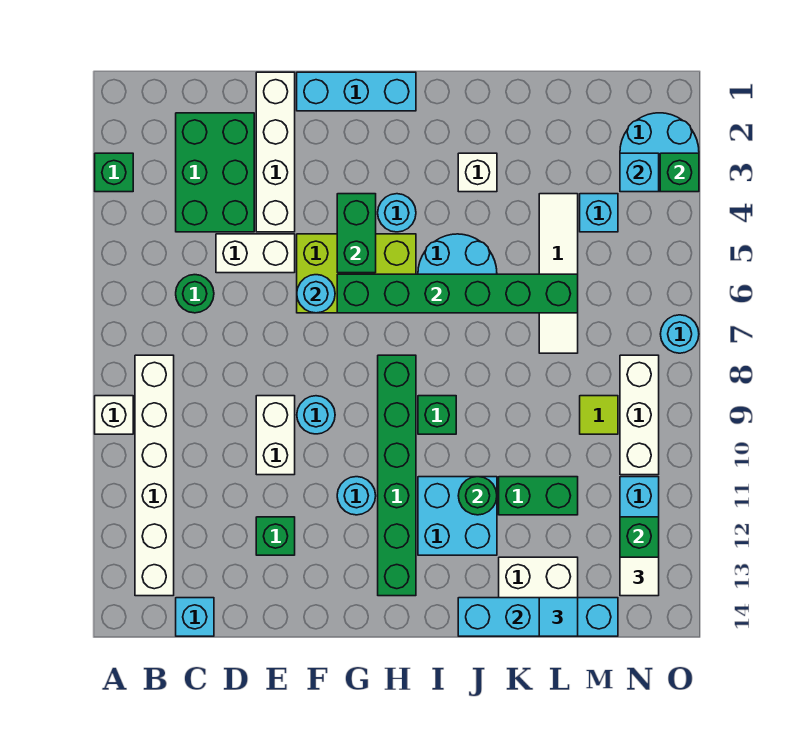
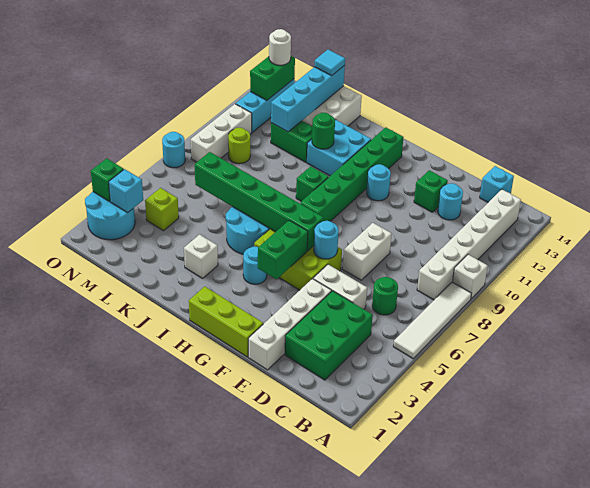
green brick A3 level 1 -> none
white brick E9:E10 level 1 -> white brick E7:E8 level 1
cyan brick F1:H1 level 1 -> lime brick F1:H1 level 1
cyan round brick F9 level 1 -> cyan round brick D12 level 1
cyan brick J14:M14 level 2 -> cyan brick L11:L14 level 2
white tile L4:L7 level 1 -> white tile A5:A8 level 1
cyan brick M4 level 1 -> lime brick M4 level 1
lime tile M9 level 1 -> lime round brick M9 level 1
white tile N13 level 3 -> white round brick N13 level 3

